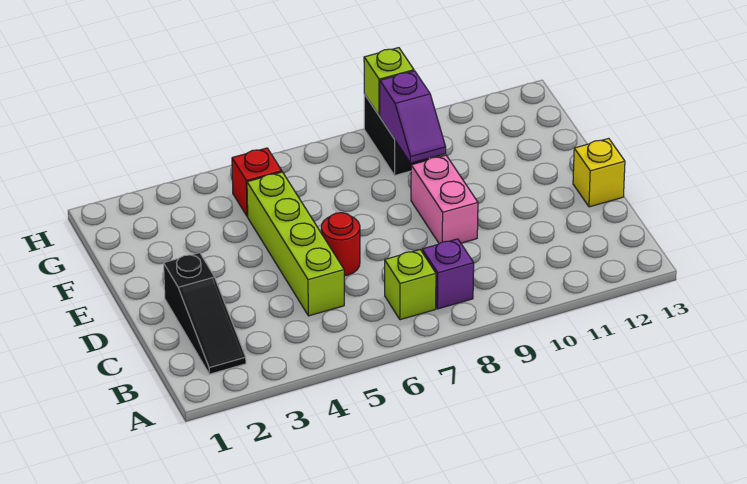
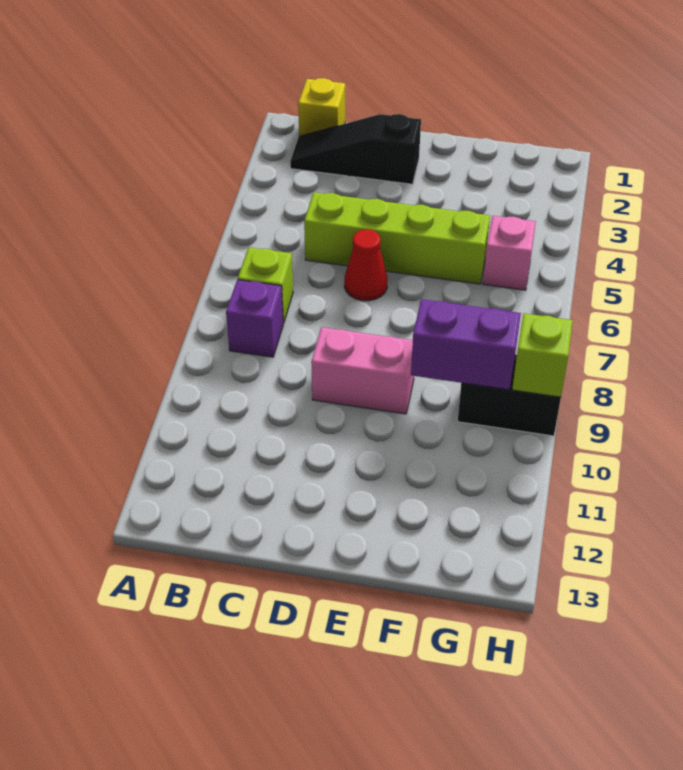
red round brick D6 level 1 -> red cone D6 level 1
yellow brick D13 level 1 -> yellow brick B1 level 1
purple slope F9:G9 level 2 top G -> purple brick F9:G9 level 2
red brick G5 level 1 -> pink brick G5 level 1

